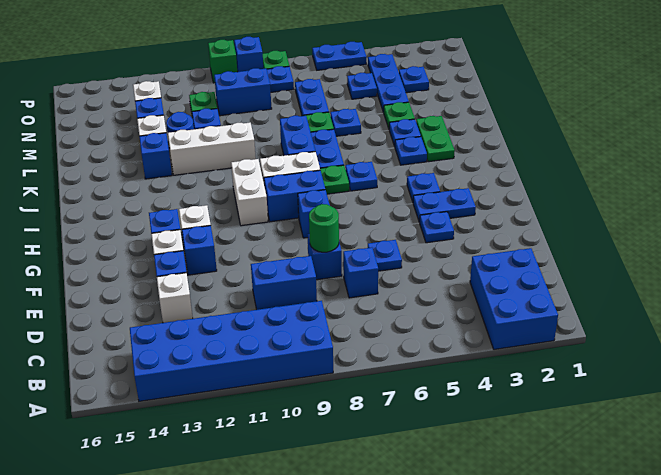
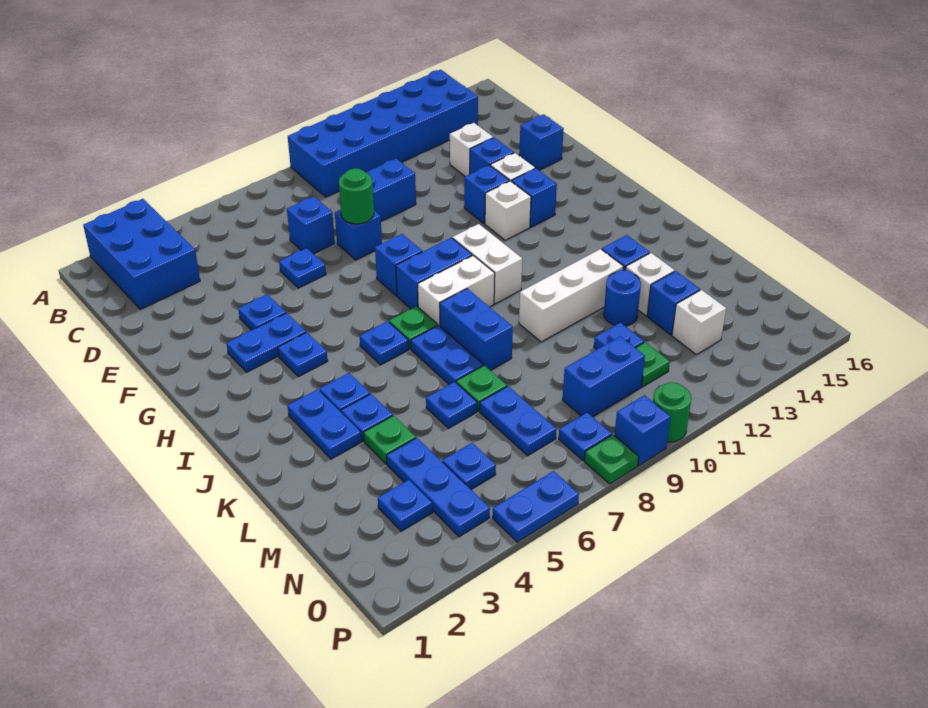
none -> blue brick E15 level 1
green plate J3:K3 level 1 -> blue plate J3:K3 level 1
green brick P10 level 1 -> green round brick P10 level 1

